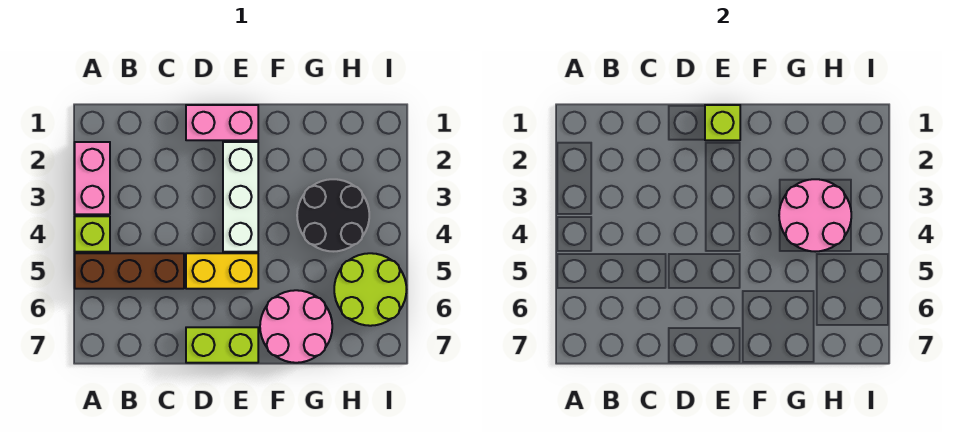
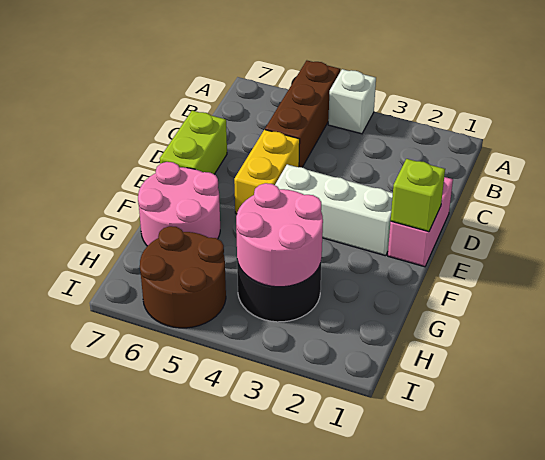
pink brick A2:A3 level 1 -> none
lime brick A4 level 1 -> white brick A4 level 1
lime round brick H5:I6 level 1 -> brown round brick H5:I6 level 1

